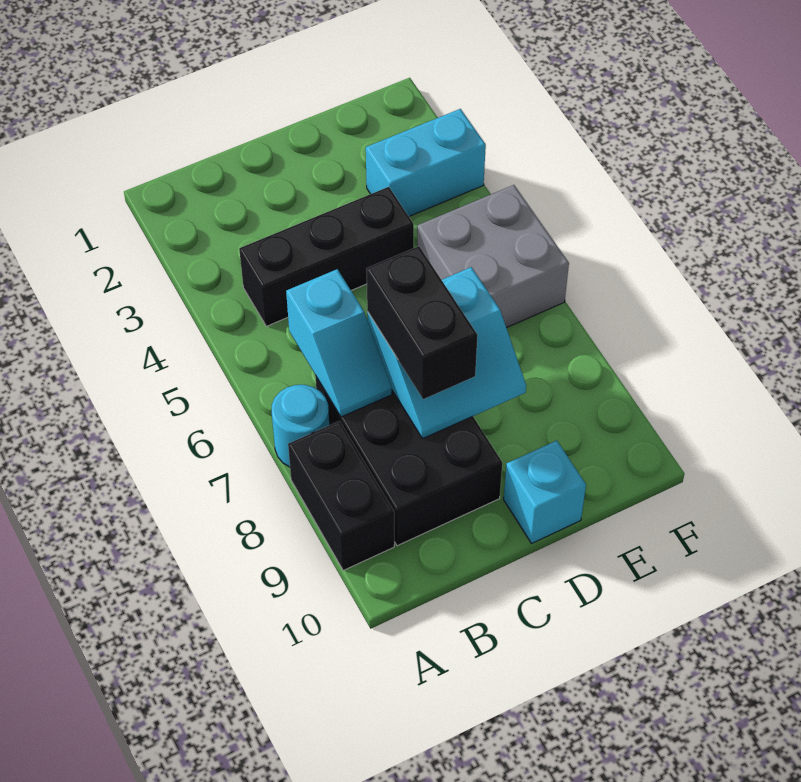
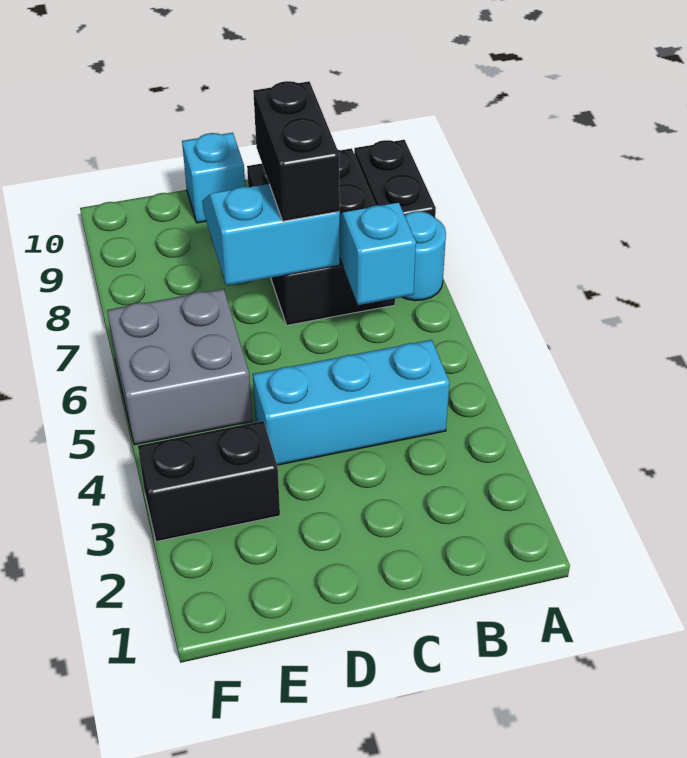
black brick B4:D4 level 1 -> cyan brick B4:D4 level 1
cyan brick E3:F3 level 1 -> black brick E3:F3 level 1

